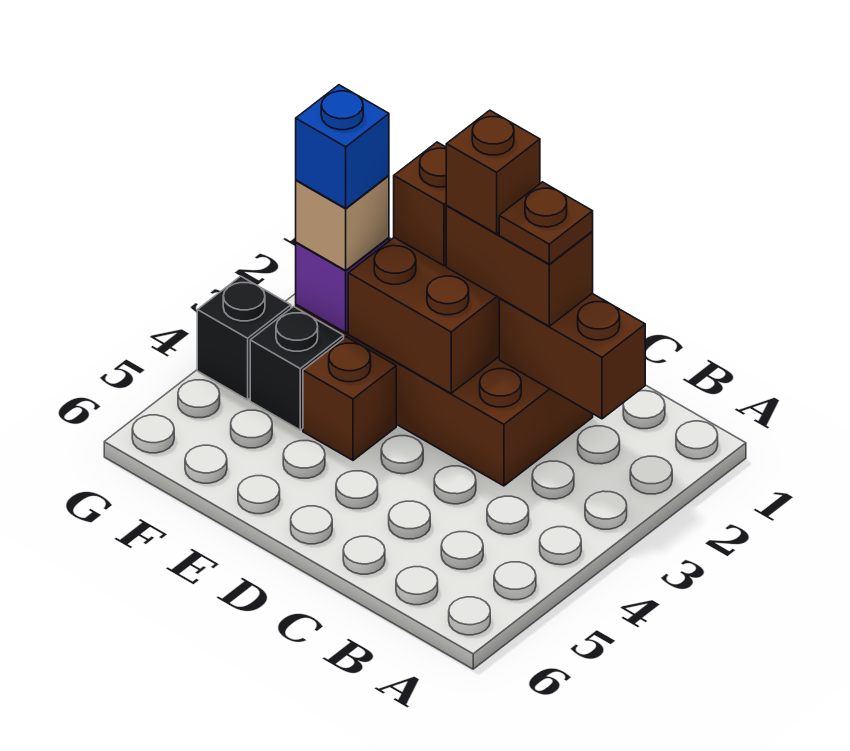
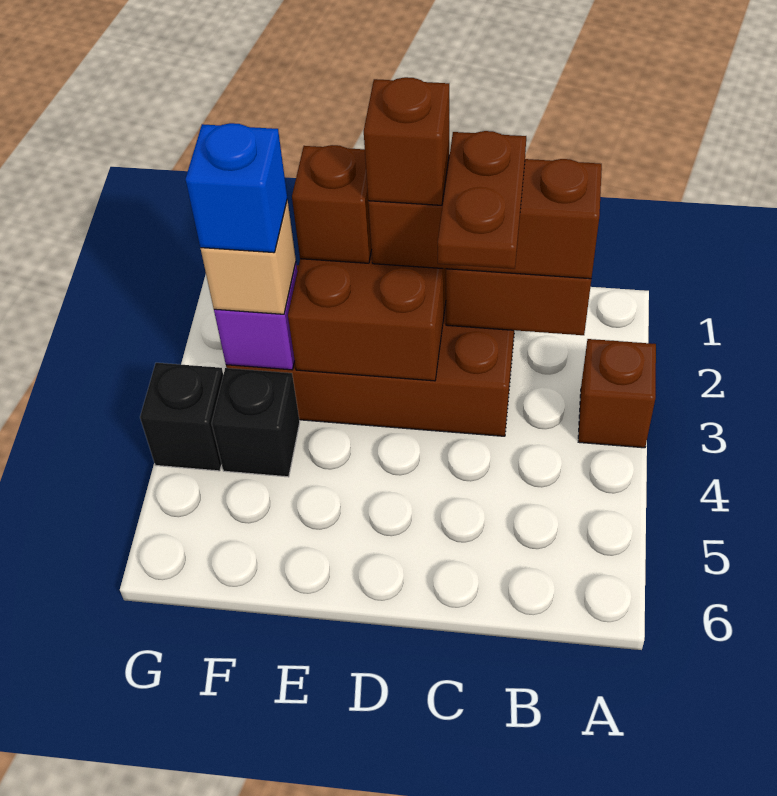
brown brick C2:D2 level 3 -> brown brick B2:D2 level 3
brown plate C2 level 4 -> brown plate C2:C3 level 4
brown brick E4 level 1 -> brown brick A3 level 1

